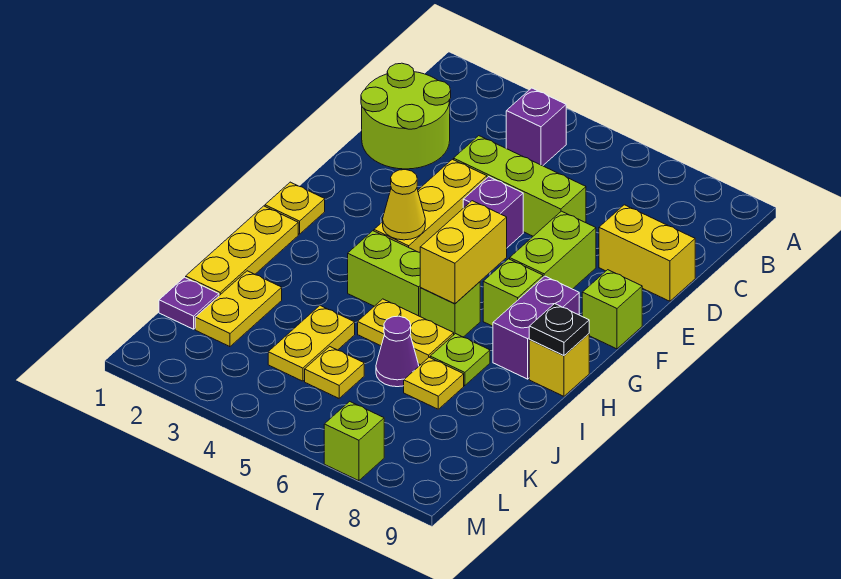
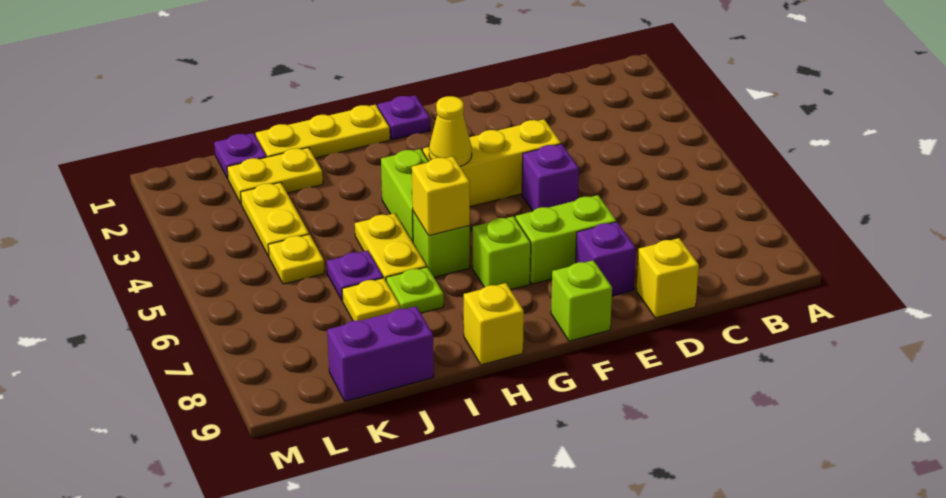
purple brick B4 level 1 -> purple brick E8 level 1
lime round brick C1:D2 level 1 -> none
lime brick D4:D6 level 1 -> none
yellow brick D8:D9 level 1 -> yellow brick D9 level 1
yellow plate G1 level 1 -> purple plate G1 level 1
yellow brick G6:H6 level 2 -> yellow brick H6 level 2
purple brick G8:H8 level 1 -> purple brick J9:K9 level 1
black plate H9 level 2 -> none
yellow plate J4:K4 level 1 -> yellow plate K3:K4 level 1
purple cone J6 level 1 -> purple plate J6 level 1
lime brick M7 level 1 -> none

